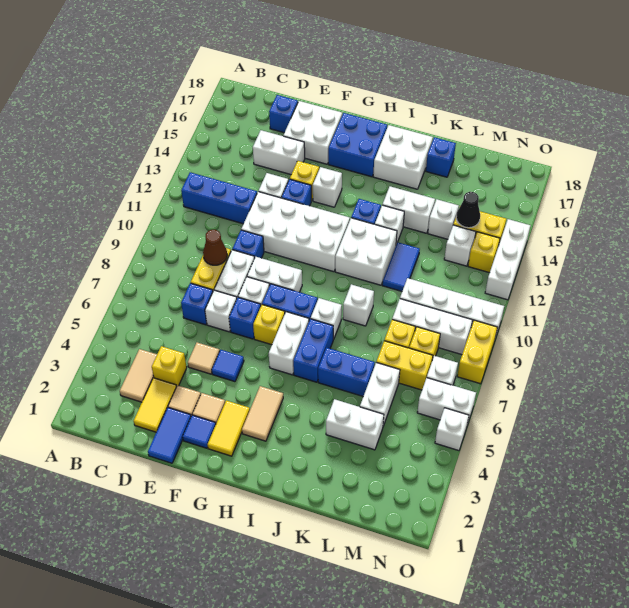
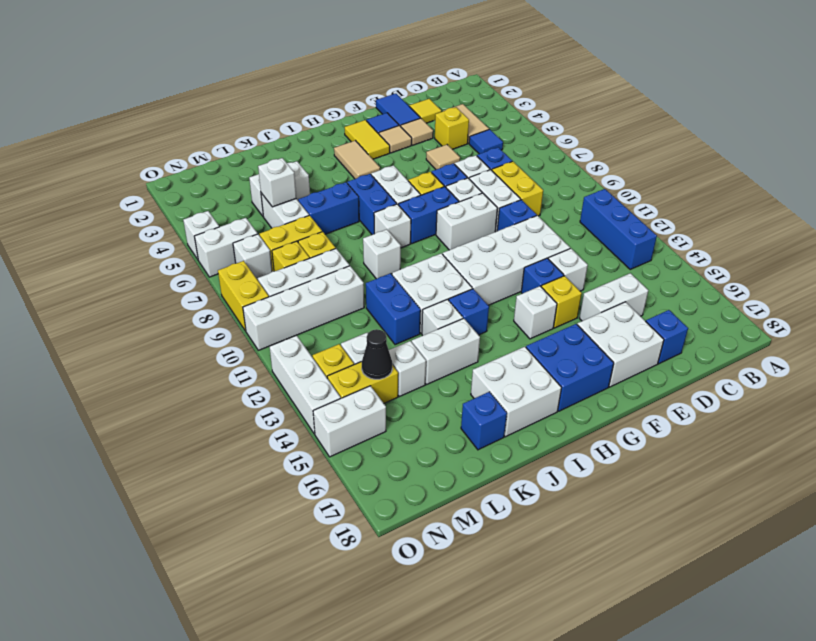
blue brick B12:D12 level 1 -> blue brick B11:B13 level 1
yellow tile D2:D3 level 1 -> yellow tile D2 level 1
brown cone D9 level 2 -> none
blue tile F5 level 1 -> blue tile C5 level 1
blue tile K11:K12 level 1 -> blue brick K11:K12 level 1
none -> white brick L5 level 2
none -> white brick N15:O15 level 1

